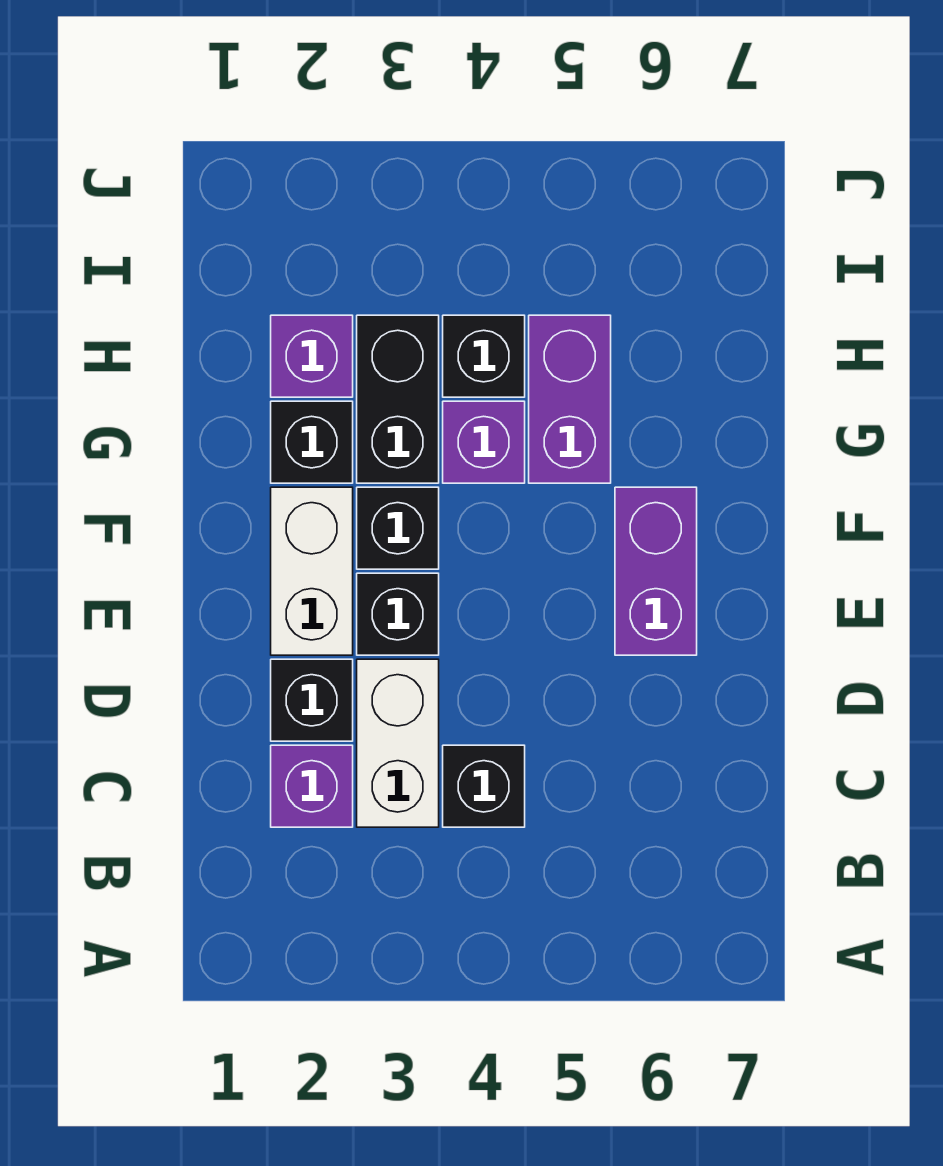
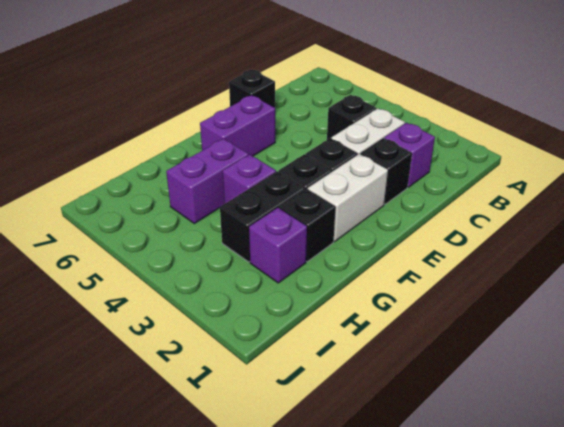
black brick H4 level 1 -> black brick D7 level 1

